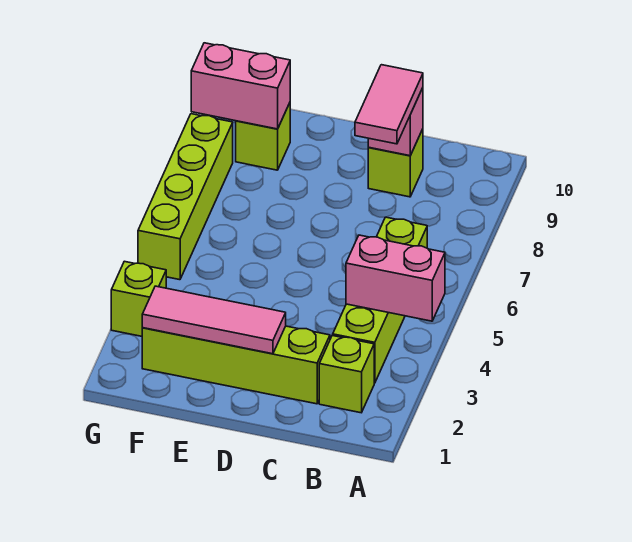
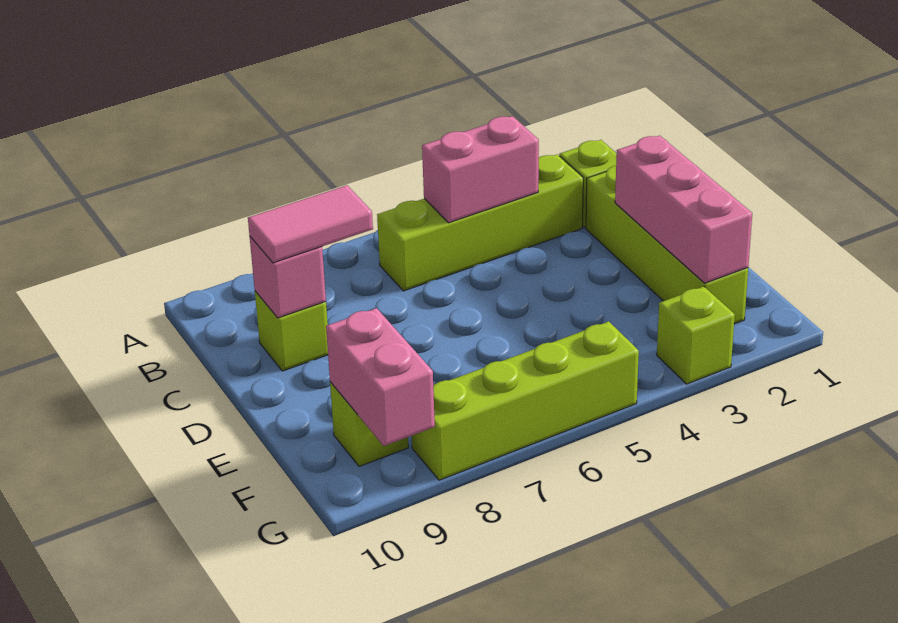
pink brick A4:B4 level 2 -> pink brick B4:B5 level 2
pink tile D2:F2 level 2 -> pink brick D2:F2 level 2

